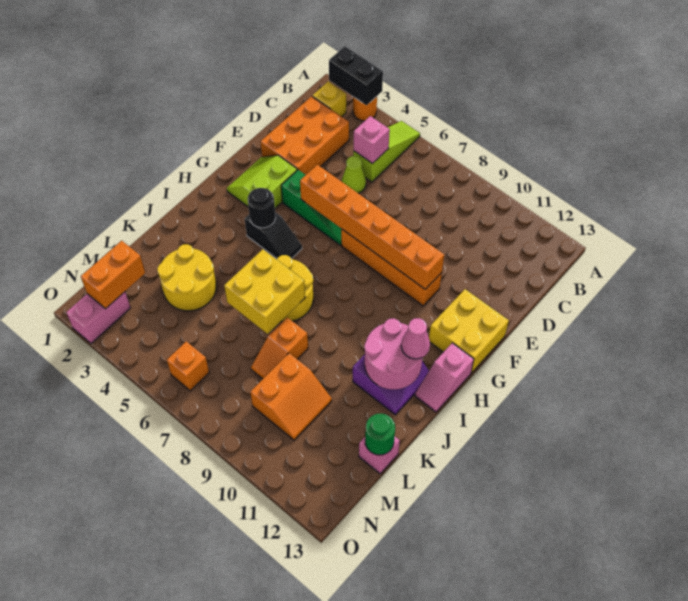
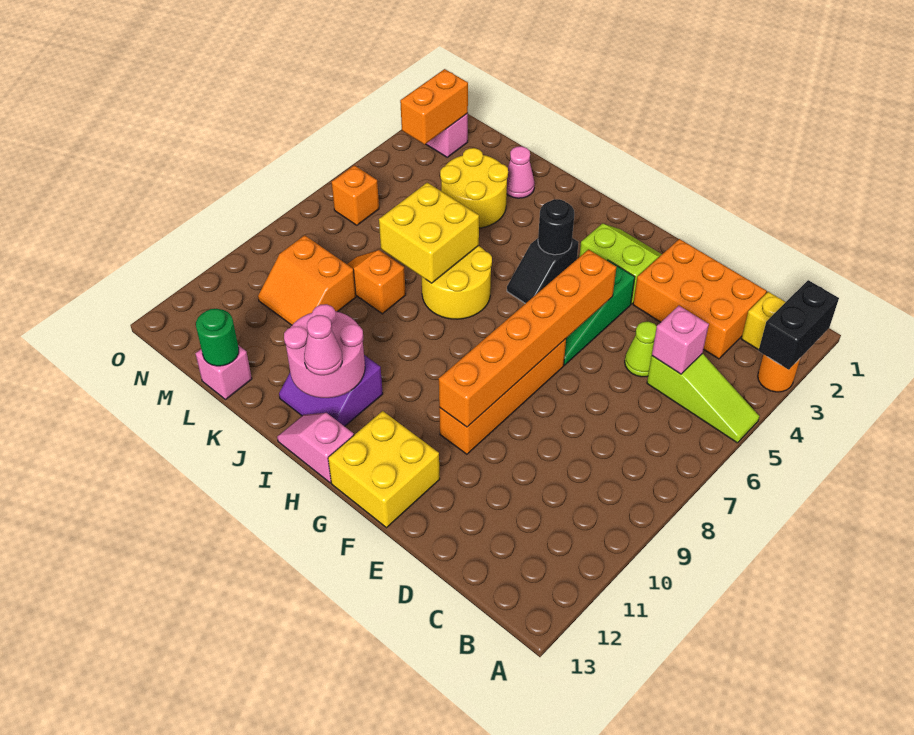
none -> pink cone K2 level 1
orange brick M2:N2 level 2 -> orange brick N2:N3 level 2

